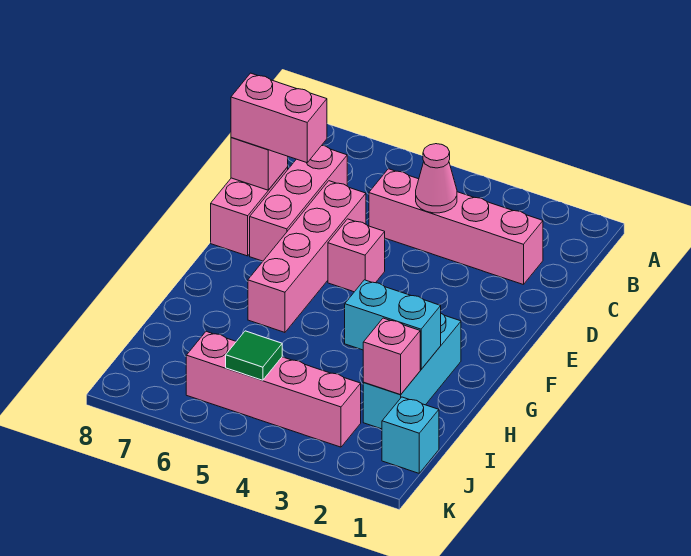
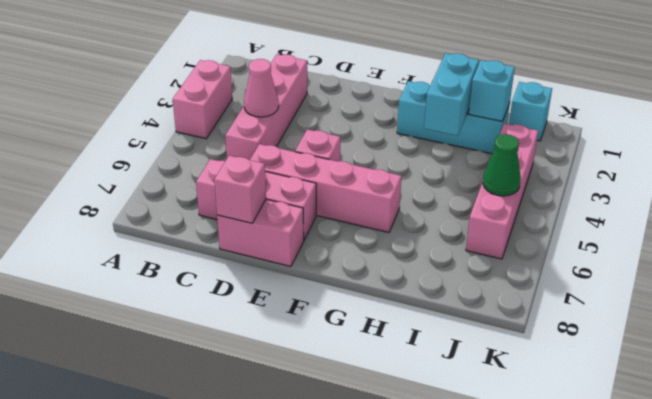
pink brick D7:D8 level 3 -> pink brick A3:A4 level 1
pink brick I2 level 2 -> cyan brick I2 level 2
green tile J5 level 2 -> green cone J5 level 2

